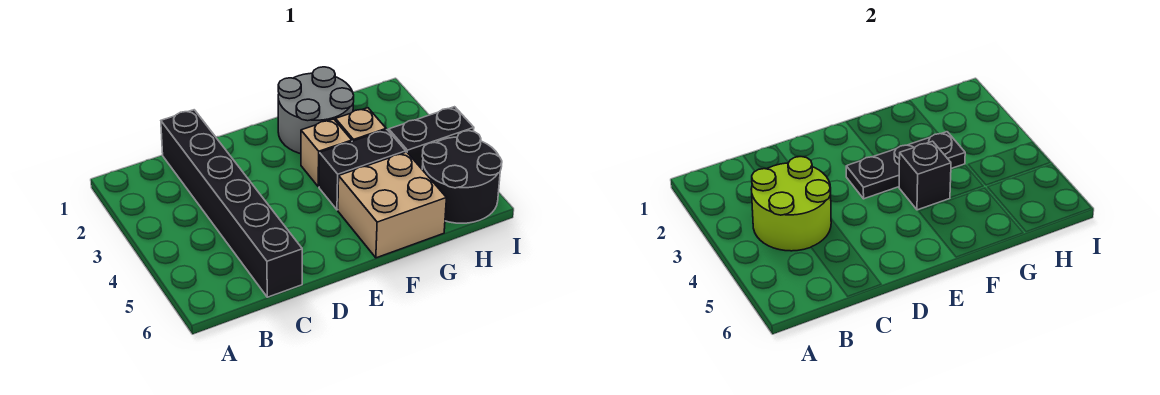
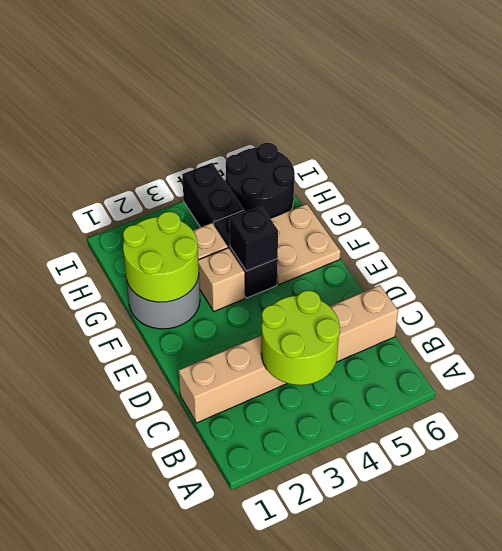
black brick C1:C6 level 1 -> tan brick C1:C6 level 1
black plate E3:G3 level 2 -> none
none -> lime round brick F1:G2 level 2
tan brick F5:G6 level 1 -> tan plate F5:G6 level 1

